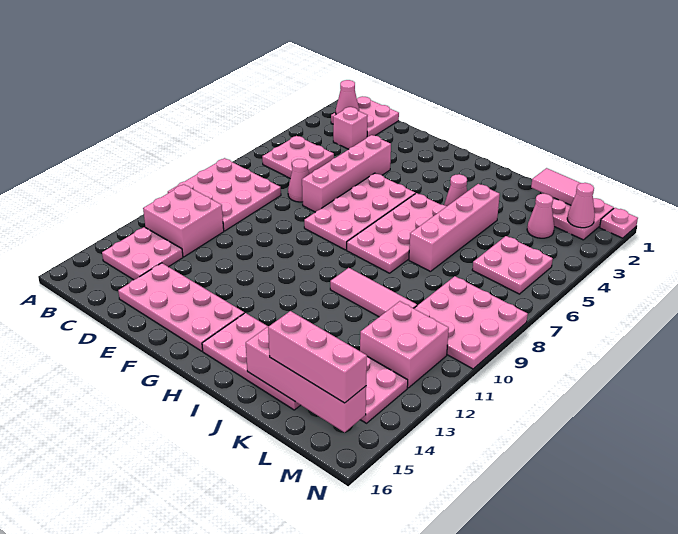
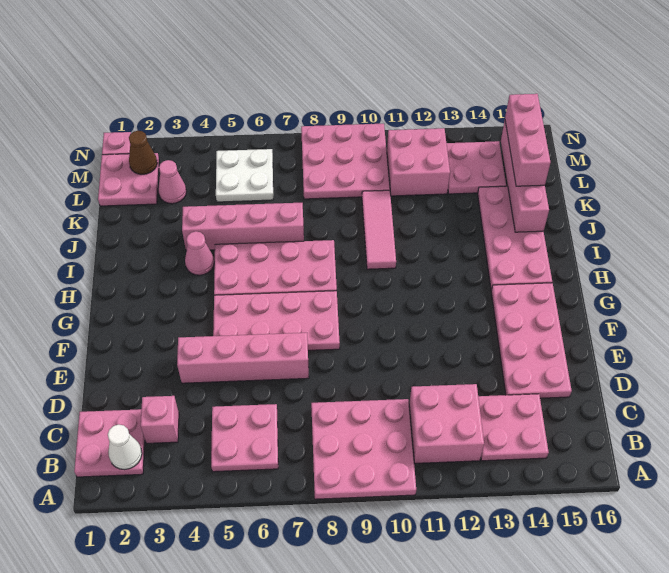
pink cone B2 level 2 -> white cone B2 level 2
pink cone D7 level 1 -> none
pink tile K1:L1 level 2 -> none
pink plate L5:M6 level 1 -> white plate L5:M6 level 1
pink cone M2 level 2 -> brown cone M2 level 2

